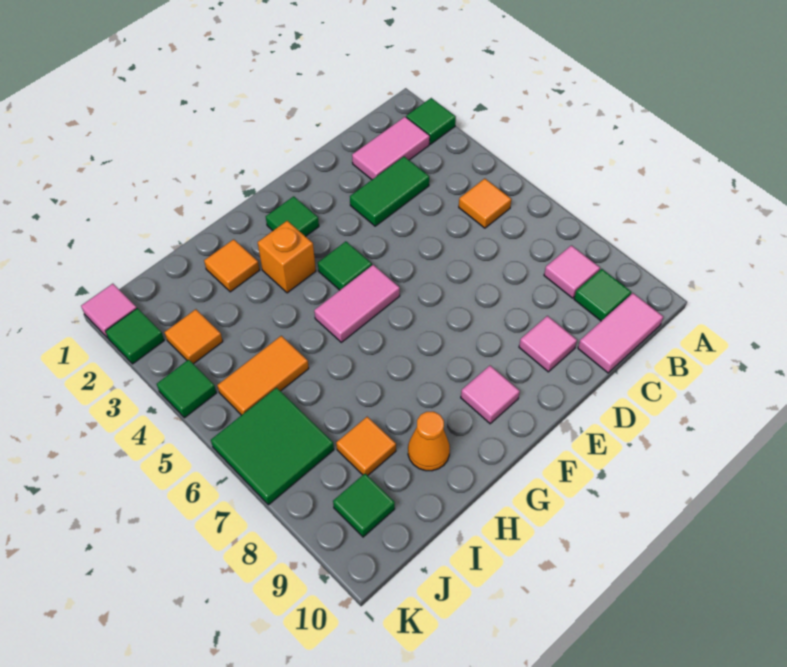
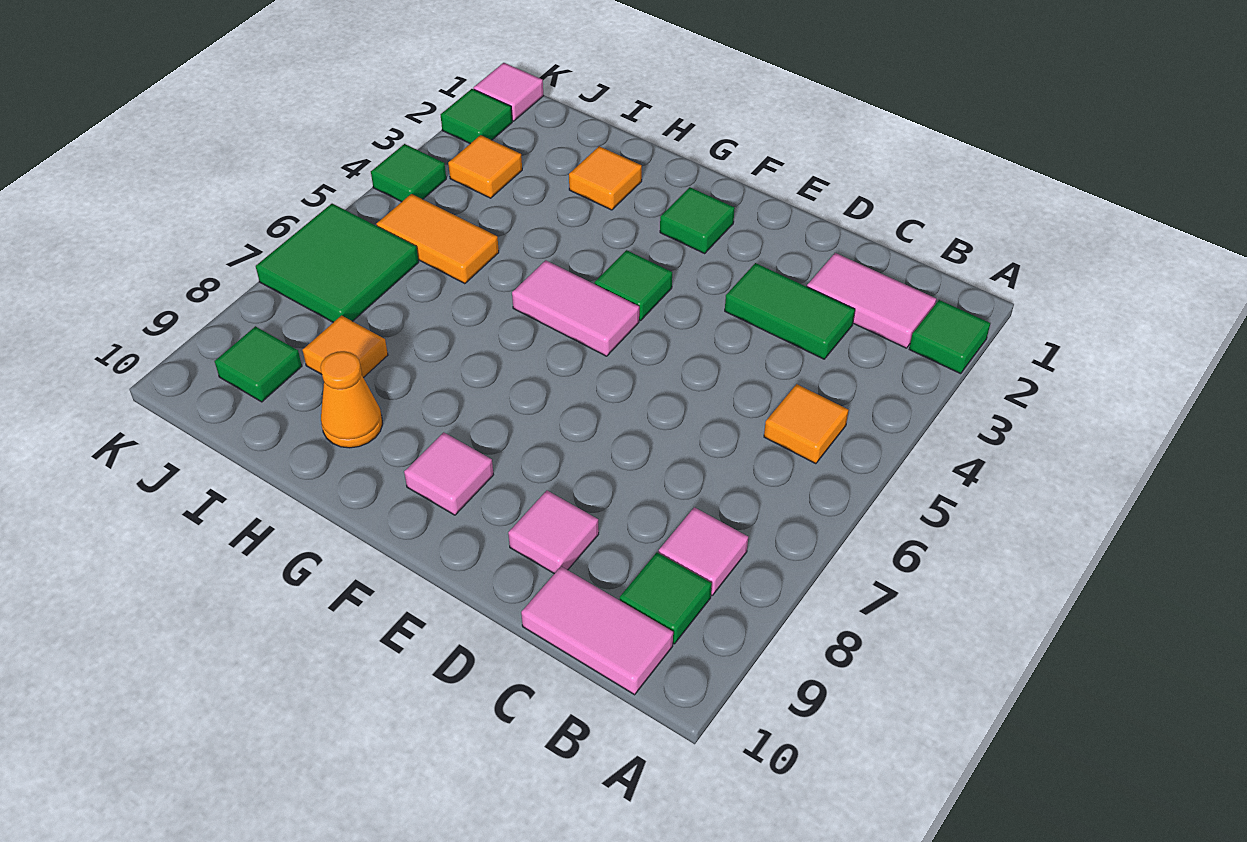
orange brick G3 level 1 -> none

